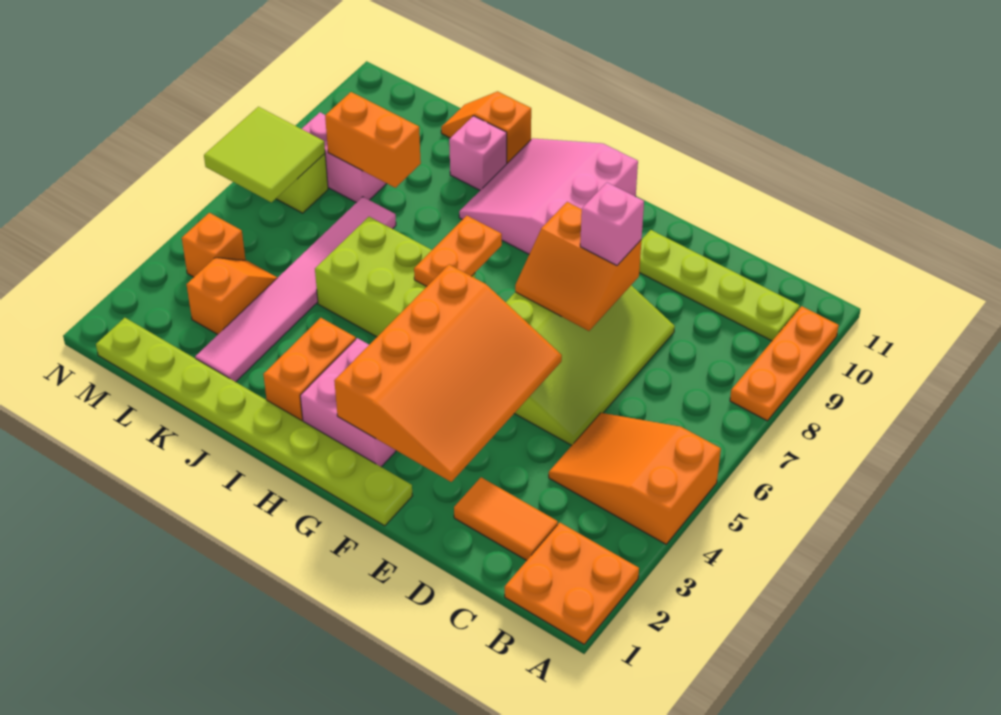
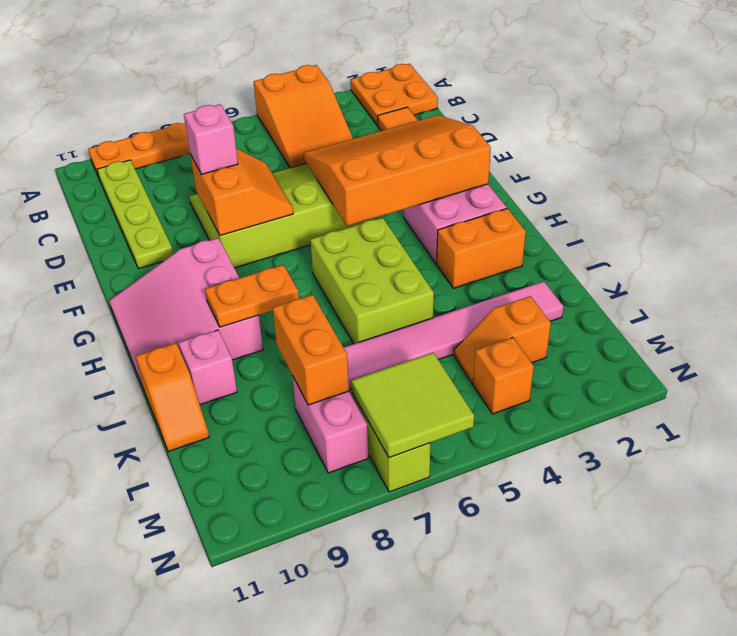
lime plate F1:M1 level 1 -> none
pink slope G9:I11 level 1 top G -> pink slope G9:I11 level 1 top 9
orange plate H6:H7 level 2 -> orange plate I8:I9 level 2

